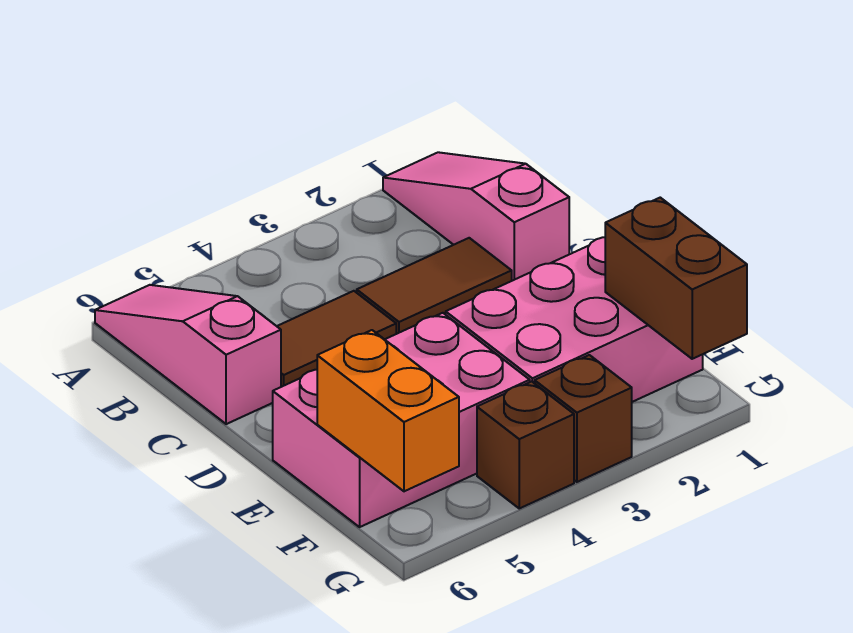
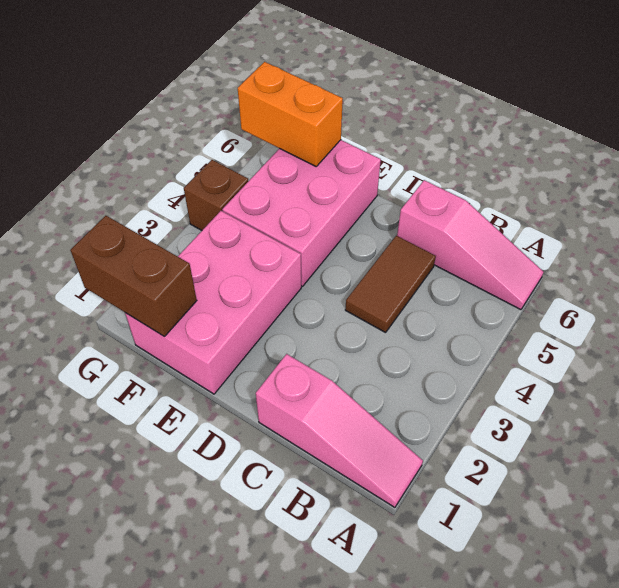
brown tile C2:C3 level 1 -> none
brown brick G3 level 1 -> none

